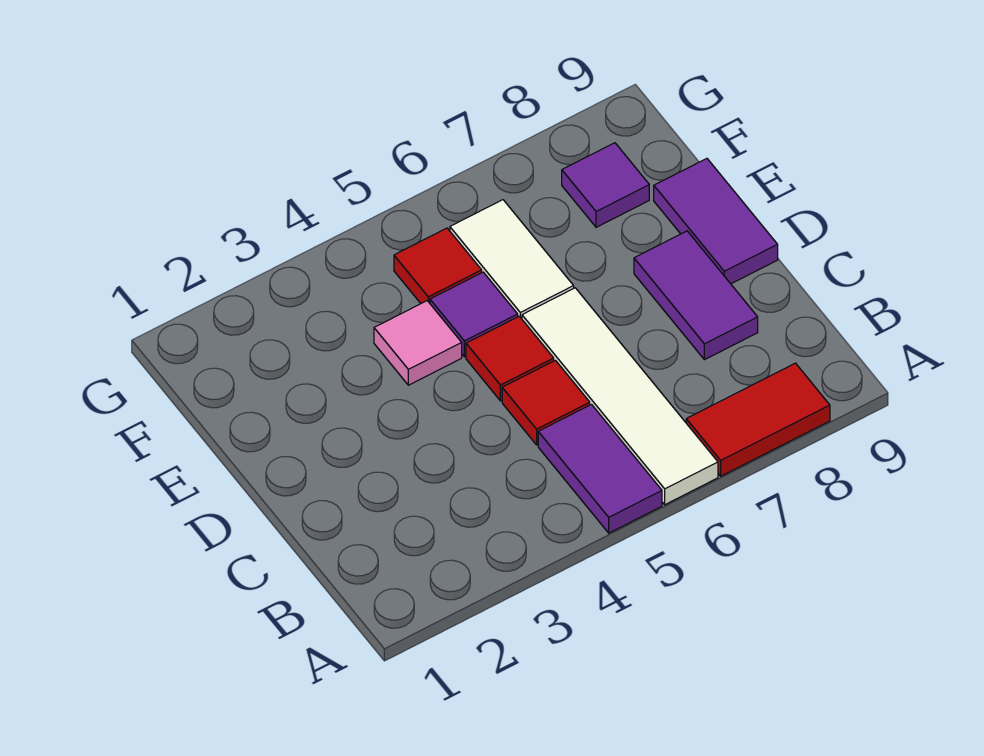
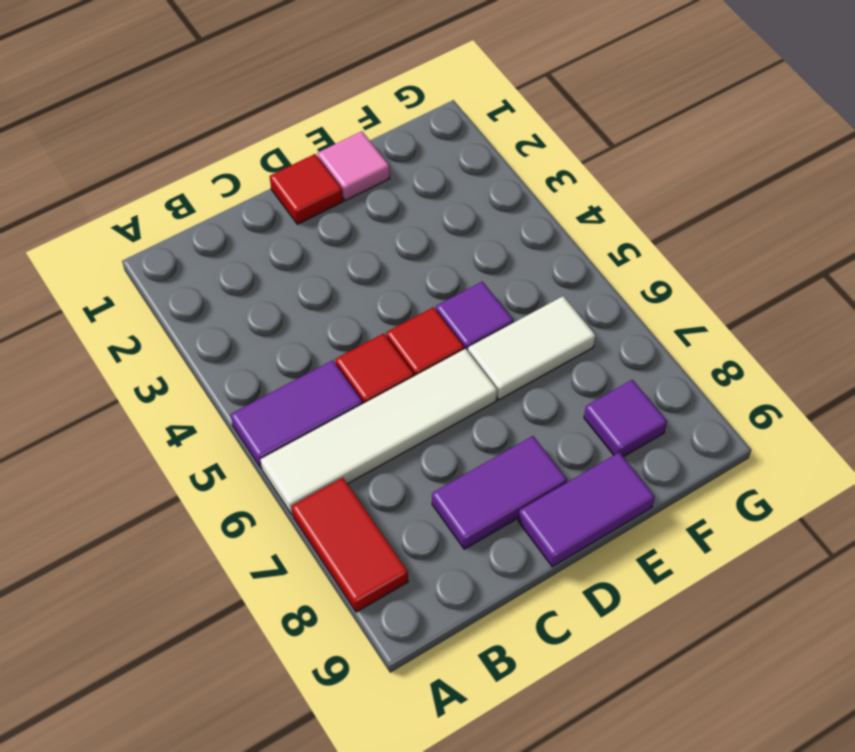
pink tile E4 level 1 -> pink tile E1 level 1
red tile F5 level 1 -> red tile D1 level 1

